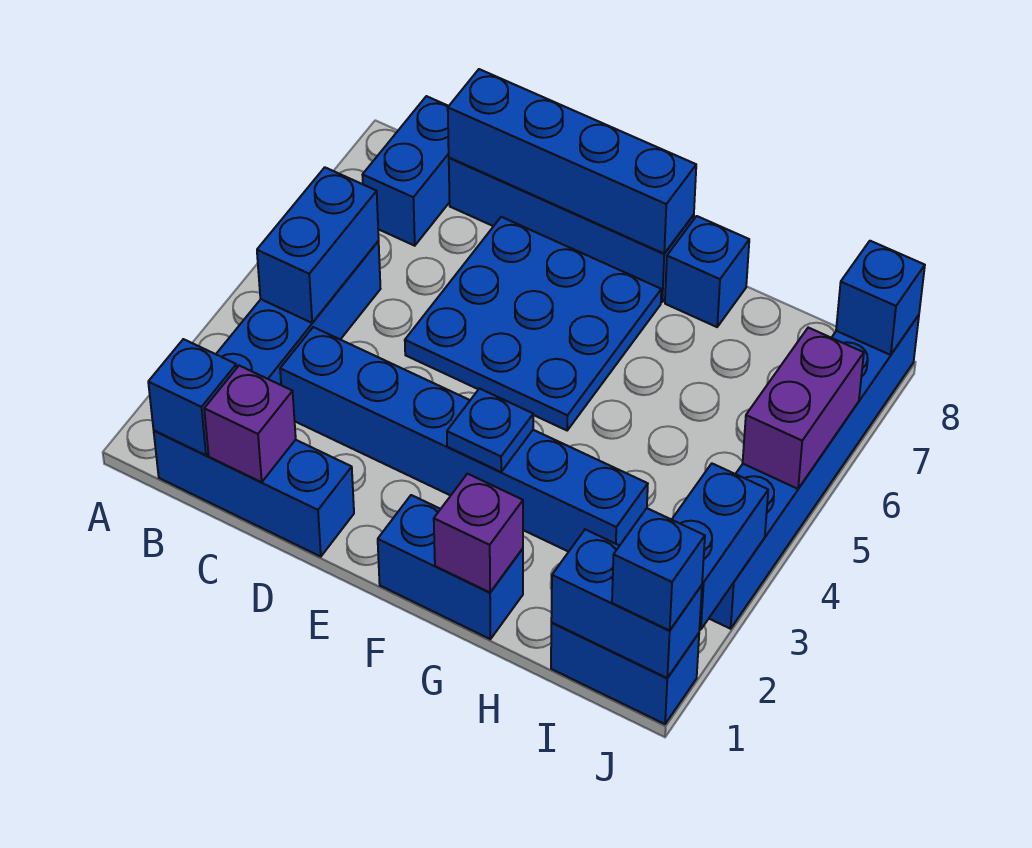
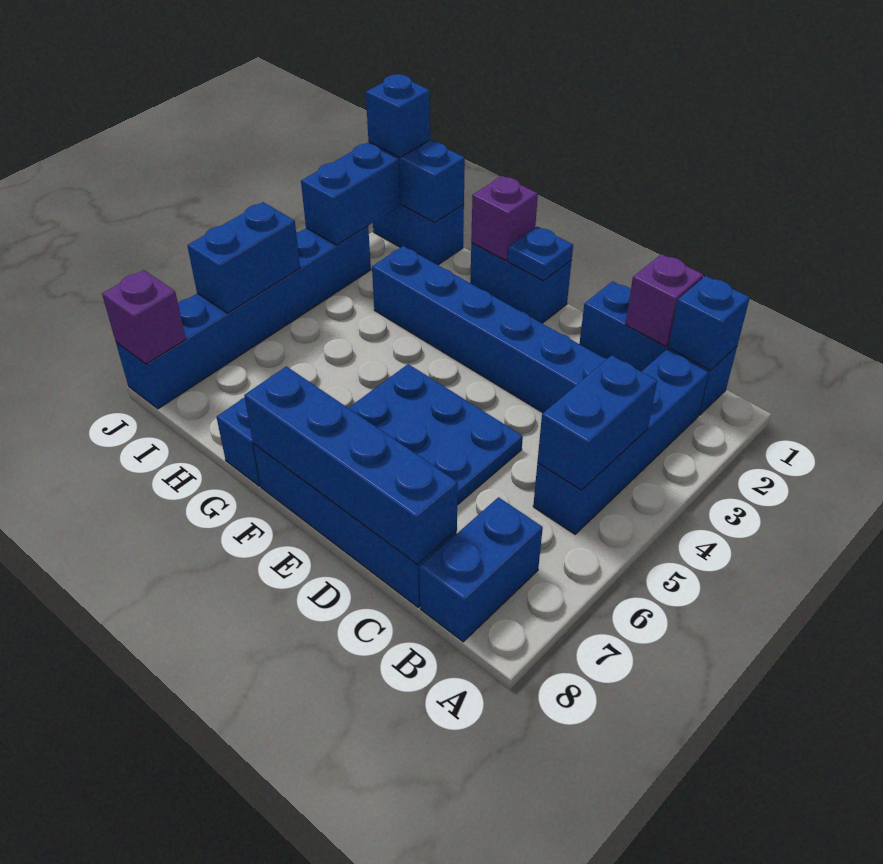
blue plate F3 level 2 -> blue plate F1 level 2
purple brick J5:J6 level 2 -> blue brick J5:J6 level 2
blue brick J8 level 2 -> purple brick J8 level 2

